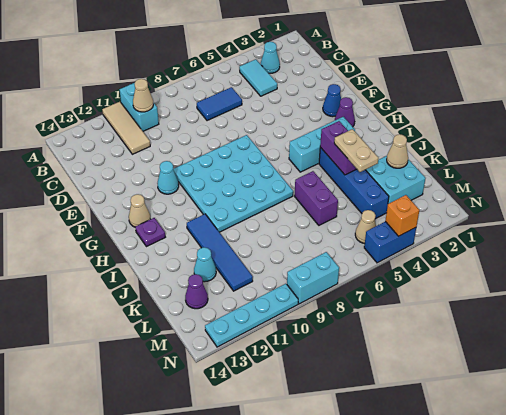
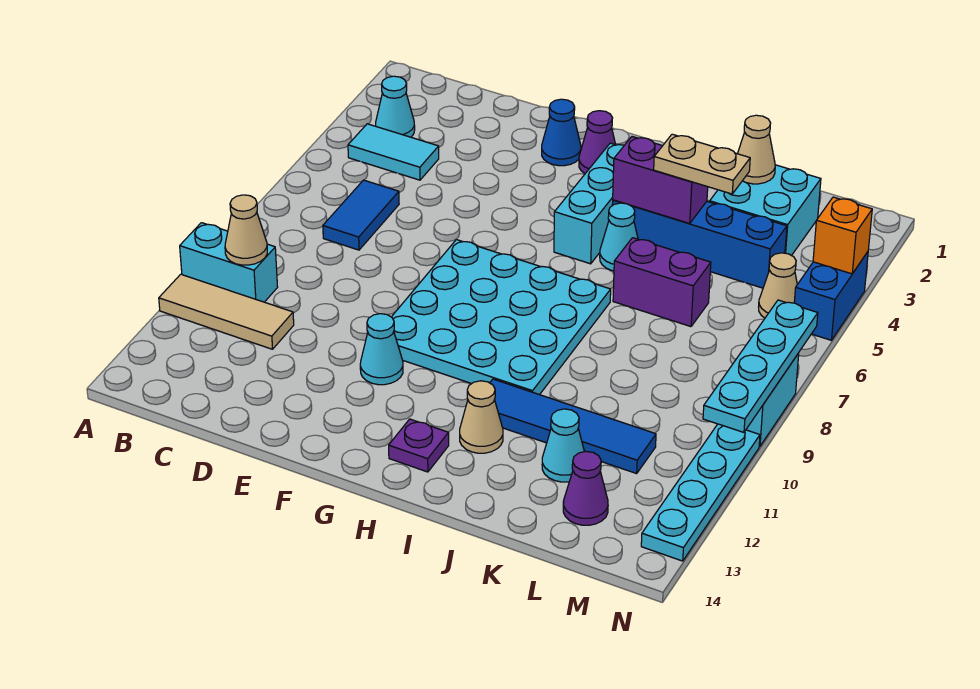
tan cone G13 level 1 -> tan cone I12 level 1
none -> cyan cone I5 level 1
none -> cyan plate N7:N10 level 2

